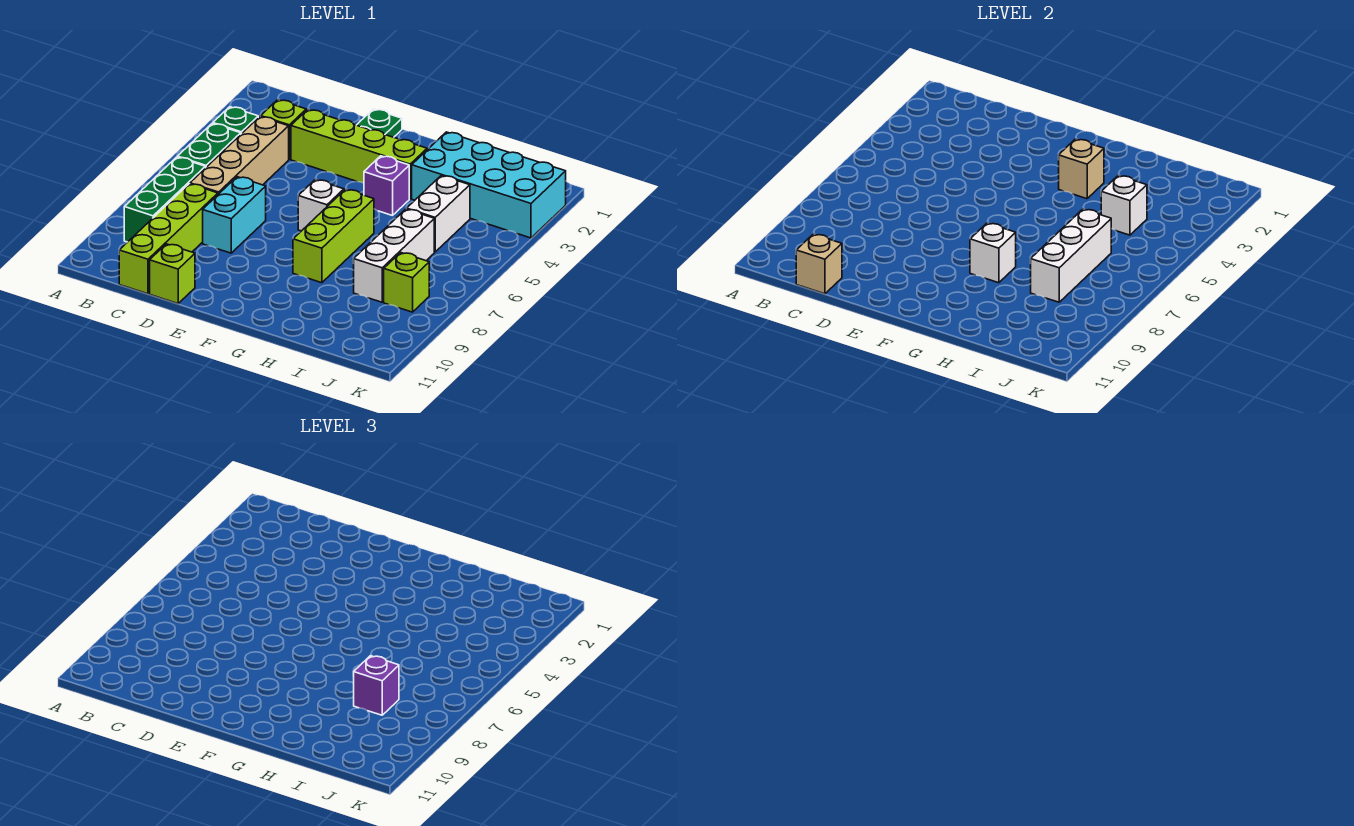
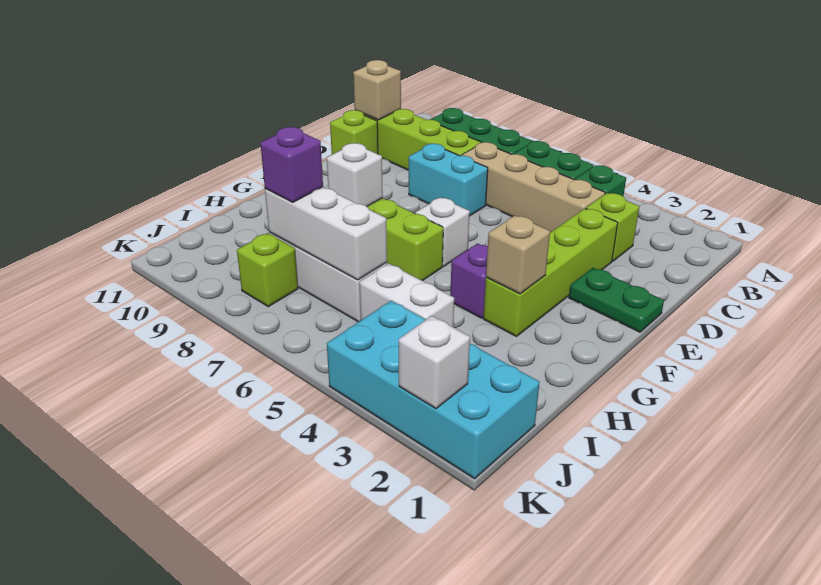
cyan brick H2:K3 level 1 -> cyan brick J1:K4 level 1
white brick I4 level 2 -> white brick K2 level 2

